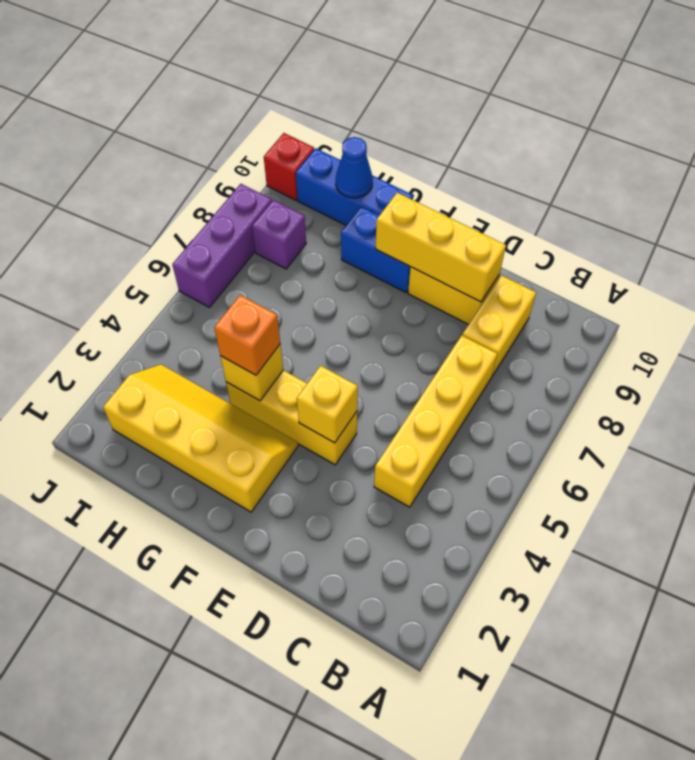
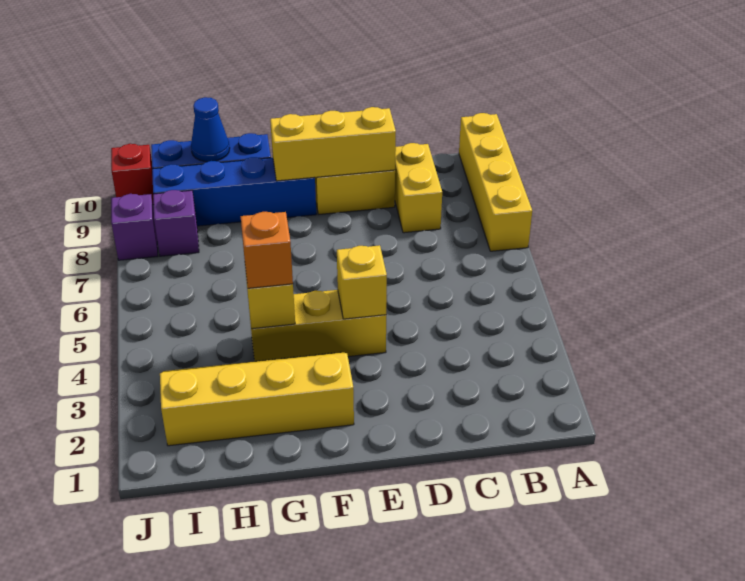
yellow brick C4:C7 level 1 -> yellow brick A7:A10 level 1
blue brick F9:G9 level 1 -> blue brick F9:I9 level 1
purple brick J6:J8 level 1 -> purple brick J8 level 1

